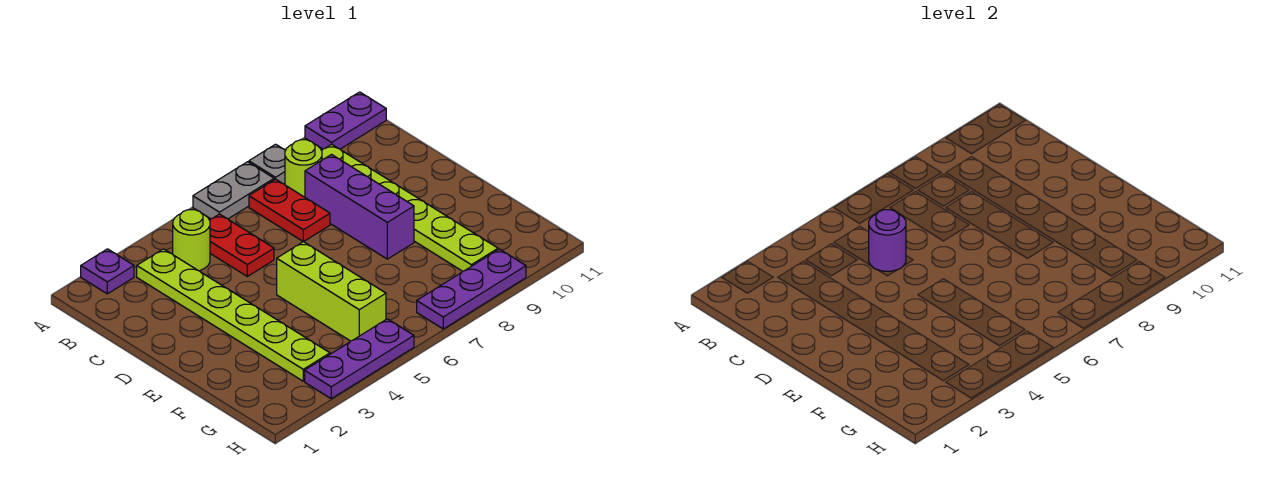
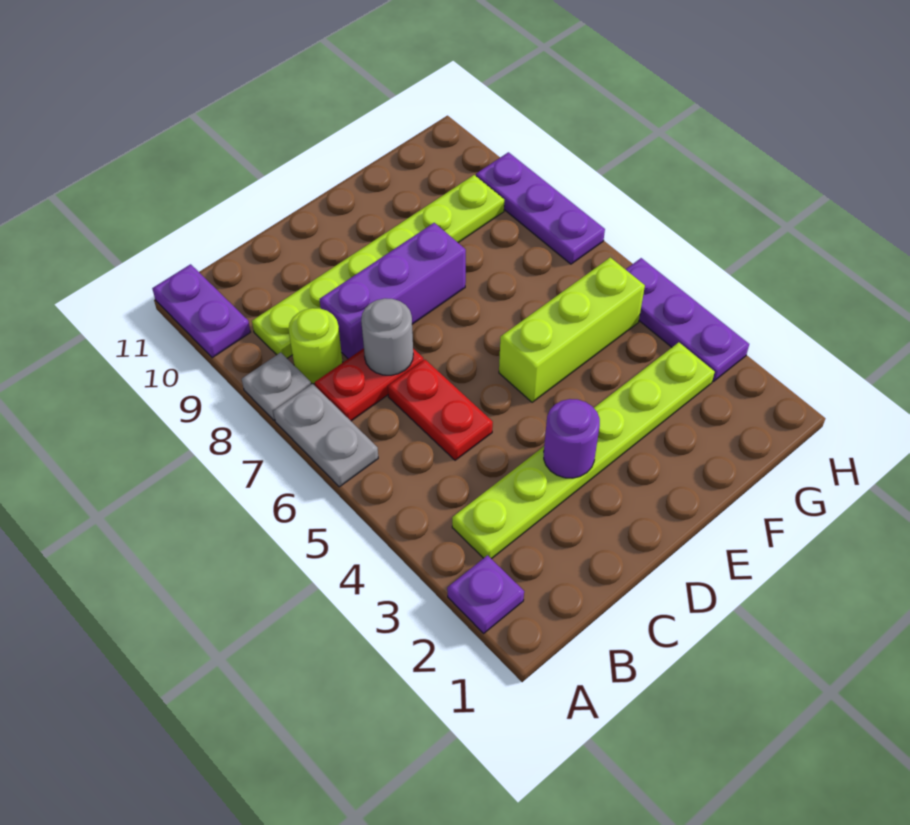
lime round brick B4 level 1 -> none
red plate B5:C5 level 1 -> red plate C5:C6 level 1
purple round brick C5 level 2 -> purple round brick D3 level 2
none -> grey round brick C7 level 2

